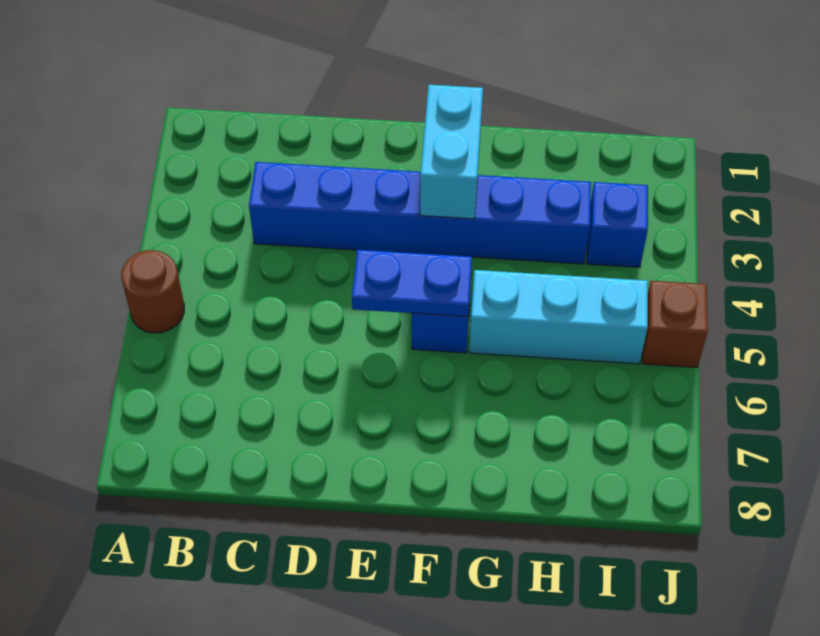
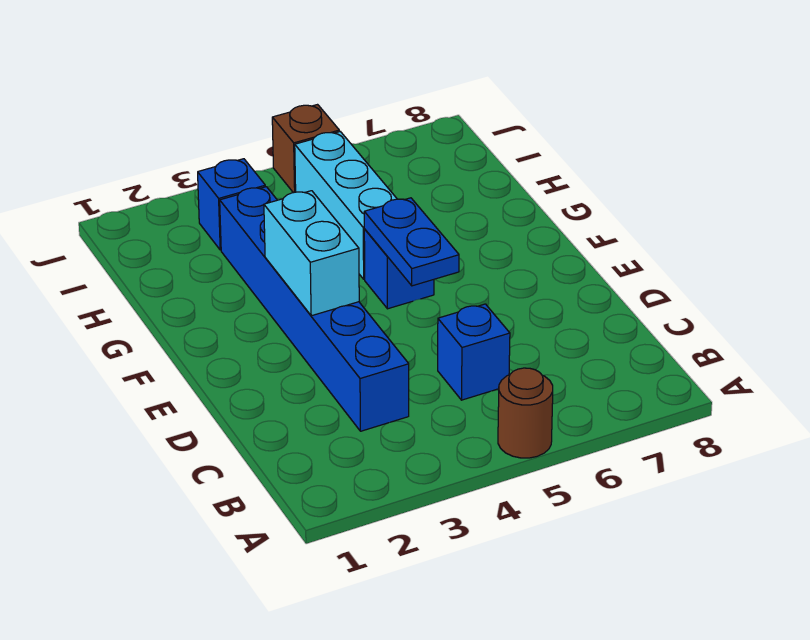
none -> blue brick C5 level 1
cyan brick F2:F3 level 2 -> cyan brick E3:F3 level 2

